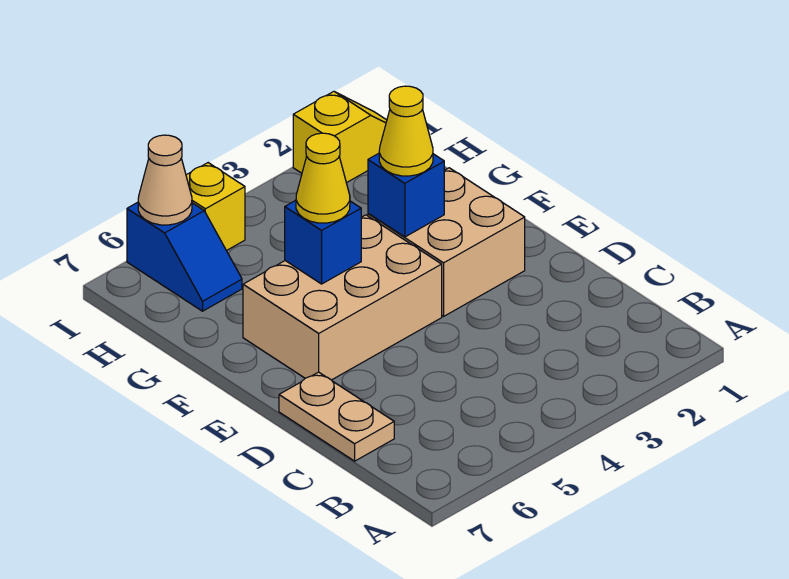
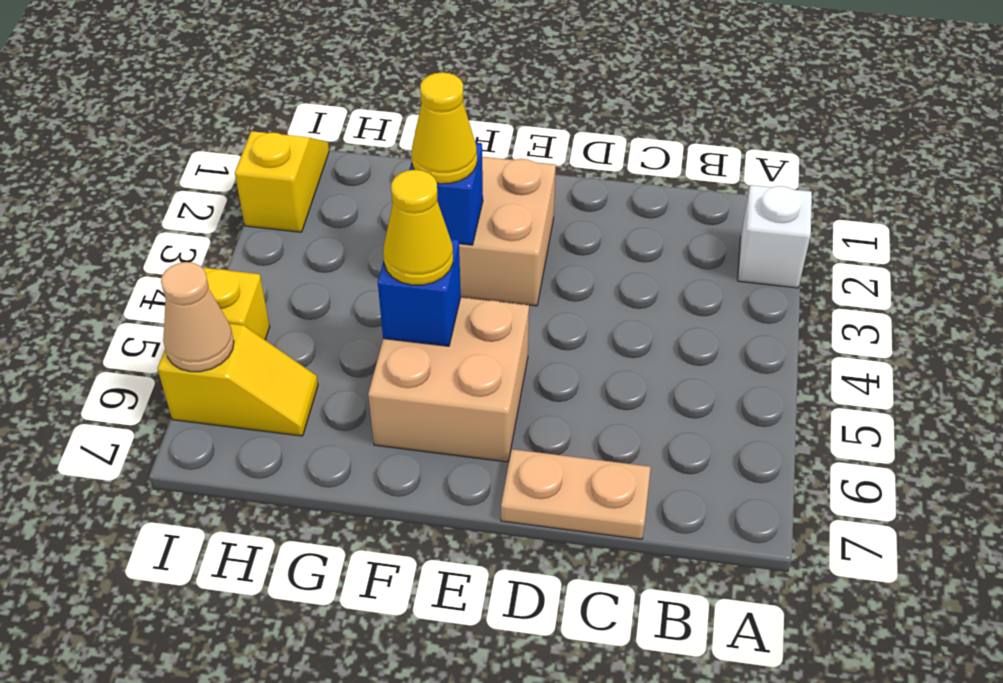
none -> white brick A2 level 1
tan brick E4:F6 level 1 -> tan brick E5:F6 level 1
blue slope H6:I6 level 1 top I -> yellow slope H6:I6 level 1 top I

